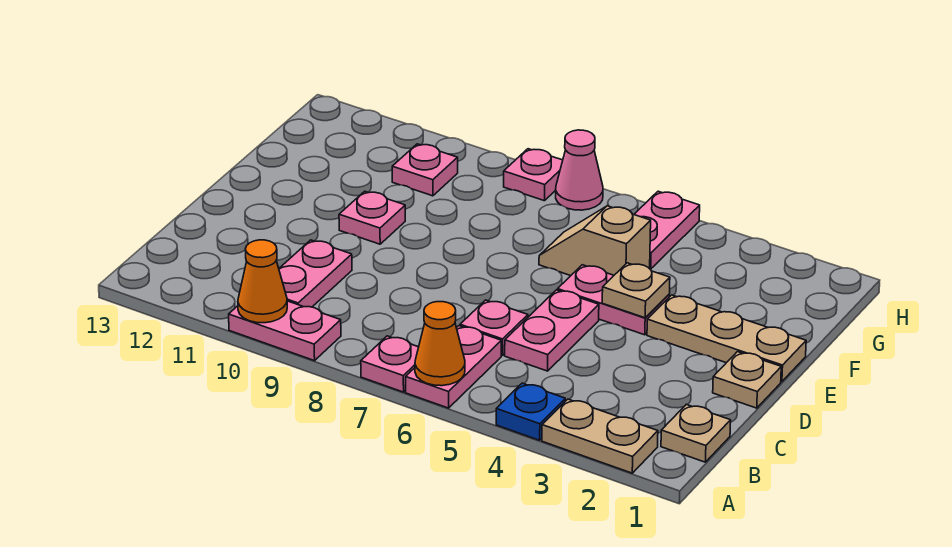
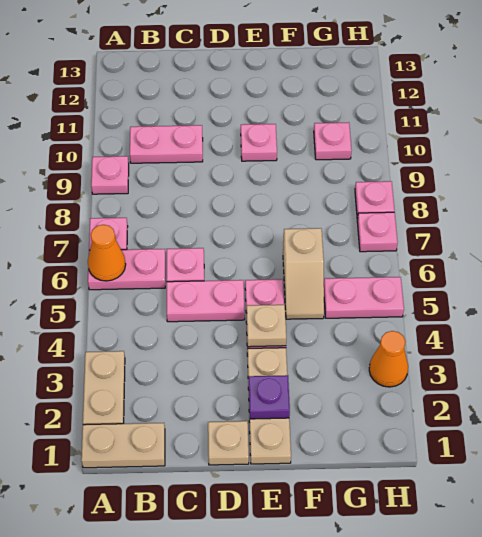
blue plate A4 level 1 -> none
pink plate A9:A10 level 1 -> pink plate A9 level 1
orange cone A10 level 2 -> orange cone H3 level 1
tan plate B1 level 1 -> tan plate A1:B1 level 1
none -> purple plate E2 level 2
tan slope F5:F6 level 1 top 5 -> tan slope F5:F6 level 1 top 6
pink cone H7 level 1 -> pink plate H7 level 1

